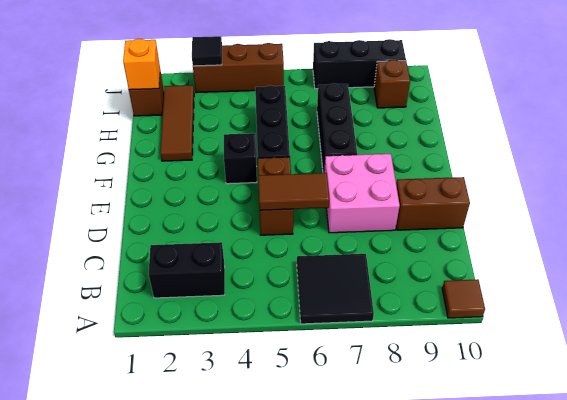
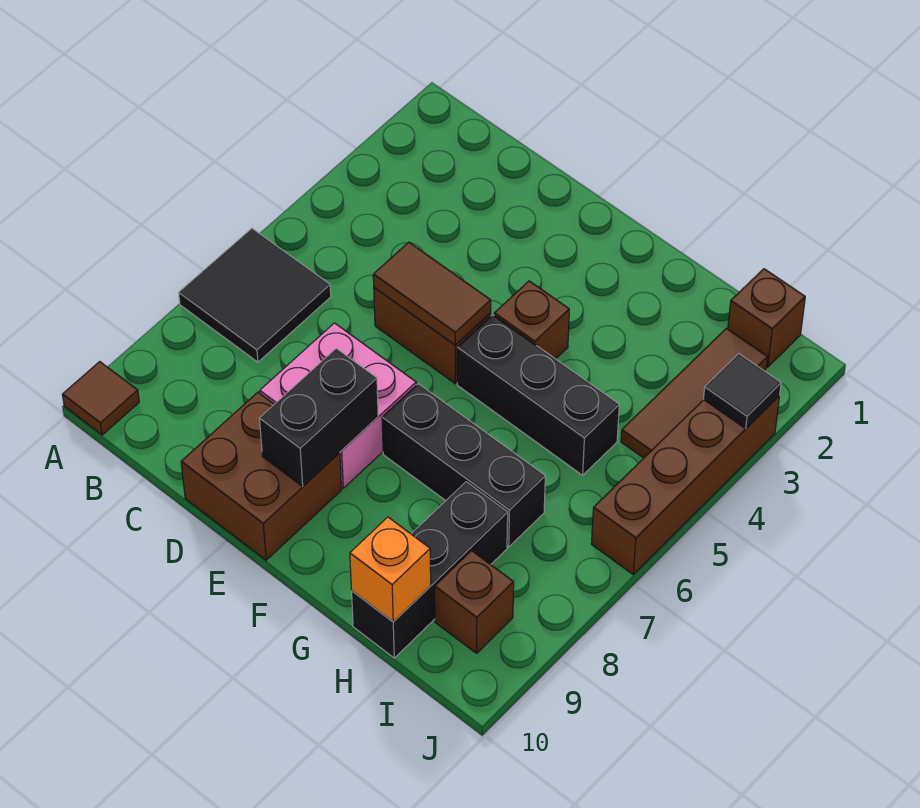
black brick B2:B3 level 1 -> black brick E8:E9 level 2
brown tile D5:D6 level 2 -> brown tile D5:E5 level 2
brown brick D9:D10 level 1 -> brown brick D9:E10 level 1
black brick F4 level 1 -> brown brick F4 level 1
brown tile G2:I2 level 1 -> brown tile I2:I4 level 1
orange brick I1 level 2 -> orange brick H10 level 2
brown brick J3:J5 level 1 -> brown brick J3:J6 level 1
black brick J7:J9 level 1 -> black brick H8:H10 level 1

